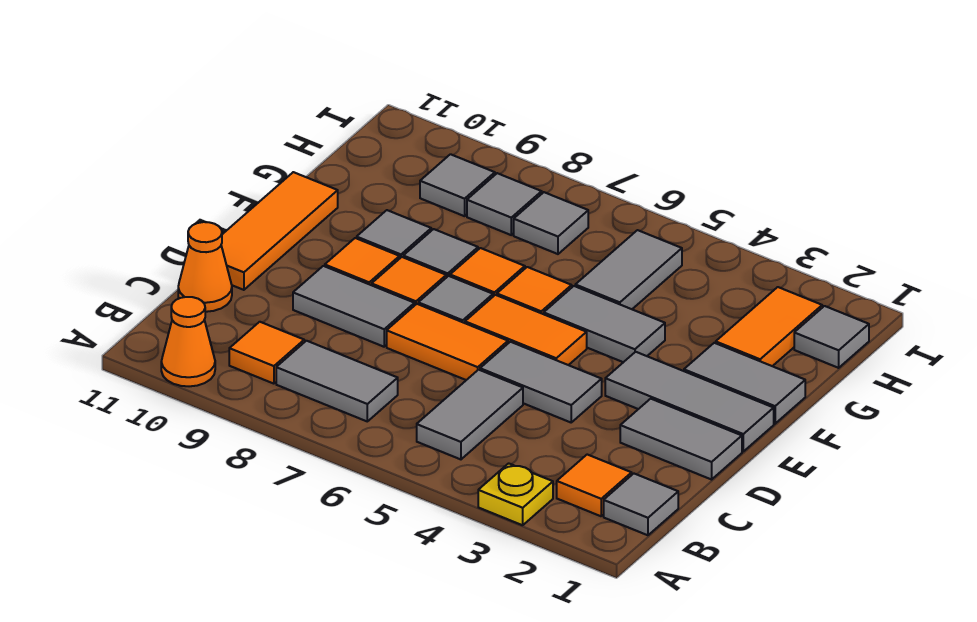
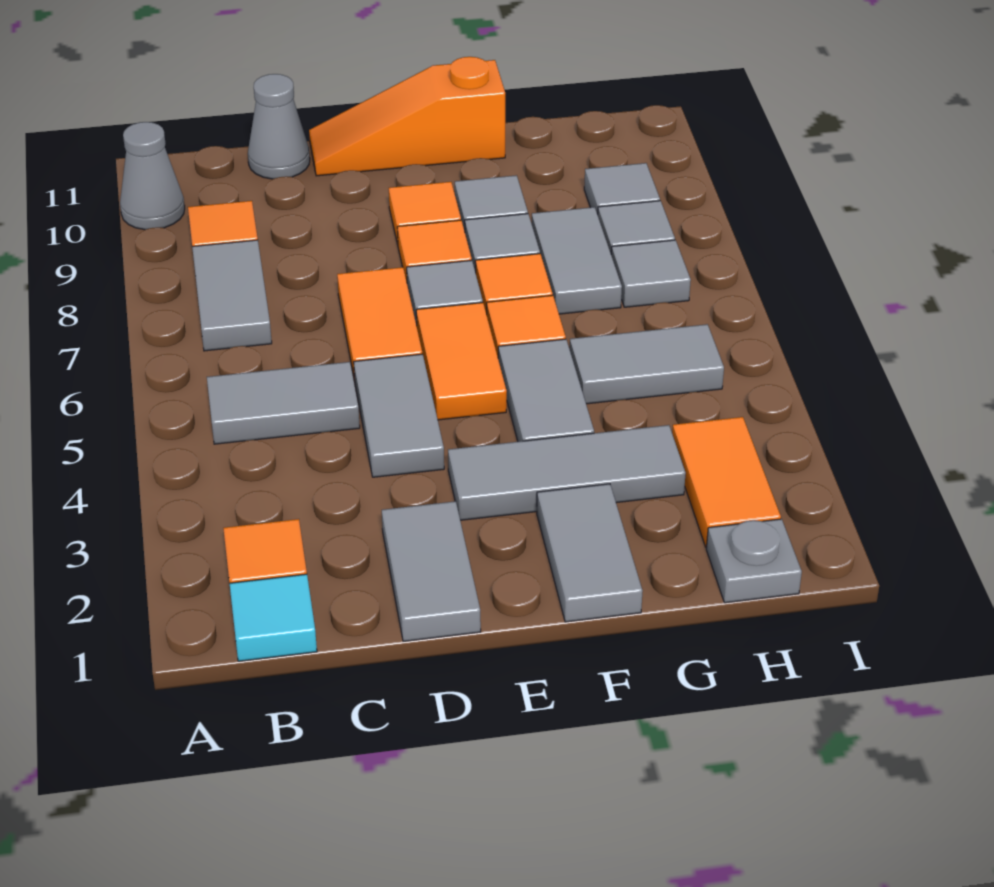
yellow plate A3 level 1 -> none
orange cone A10 level 1 -> grey cone A10 level 1
grey tile B1 level 1 -> cyan tile B1 level 1
orange cone C11 level 1 -> grey cone C11 level 1
grey tile D8:D9 level 1 -> grey tile G7:G8 level 1
orange tile D11:F11 level 1 -> orange slope D11:F11 level 1 top F
grey tile E1:E3 level 1 -> grey tile E3:G3 level 1
orange tile G2:H2 level 1 -> orange tile H2:H3 level 1
grey tile H1 level 1 -> grey plate H1 level 1

